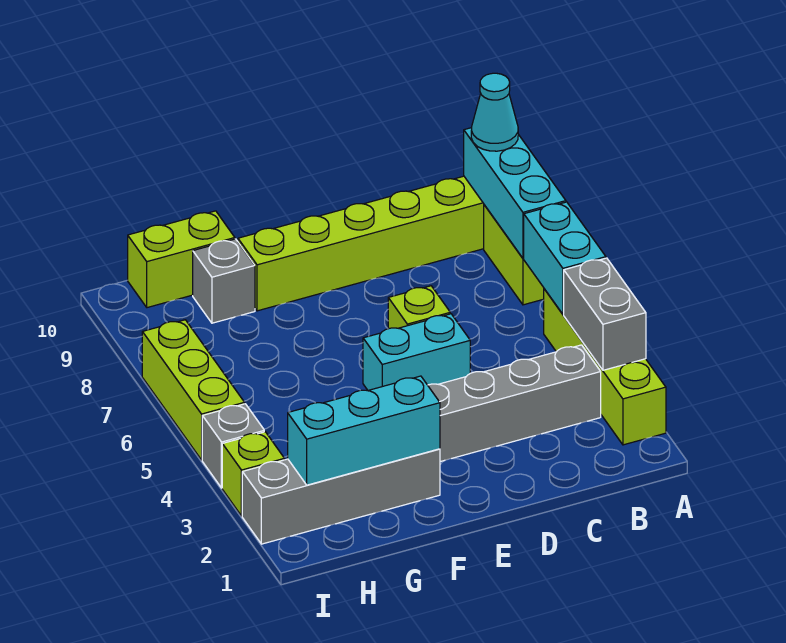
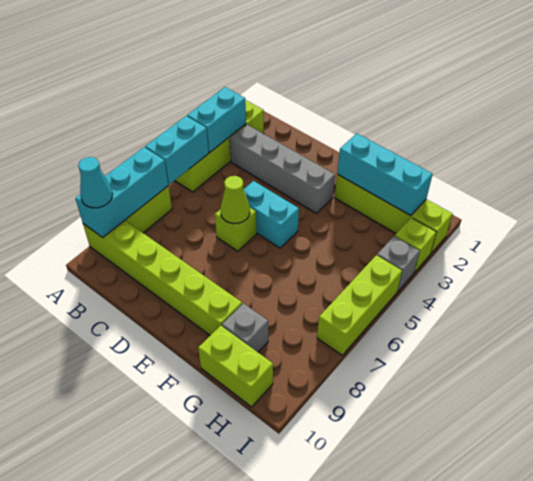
grey brick A3:A4 level 2 -> cyan brick A3:A4 level 2
none -> lime cone D6 level 2
grey brick F2:I2 level 1 -> lime brick F2:I2 level 1

